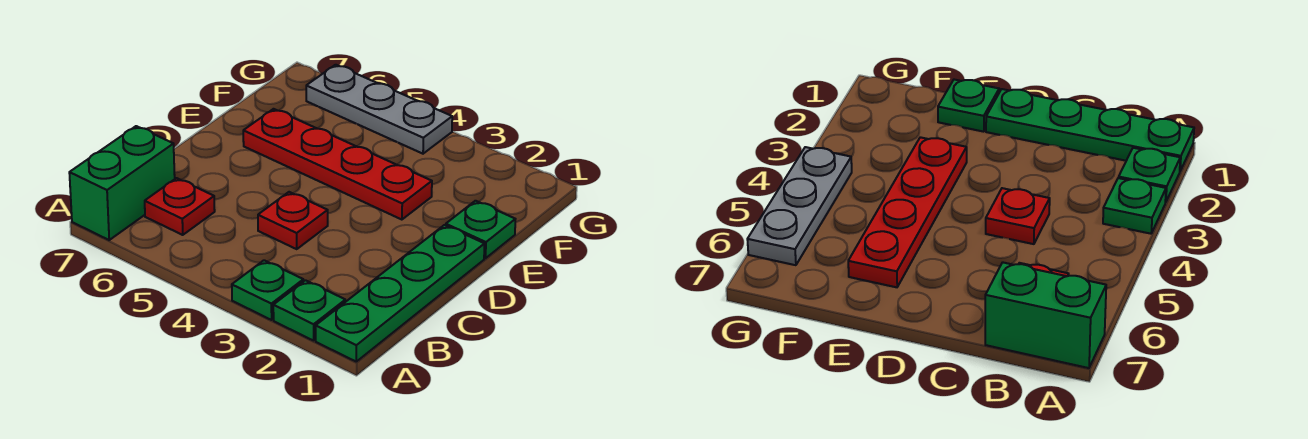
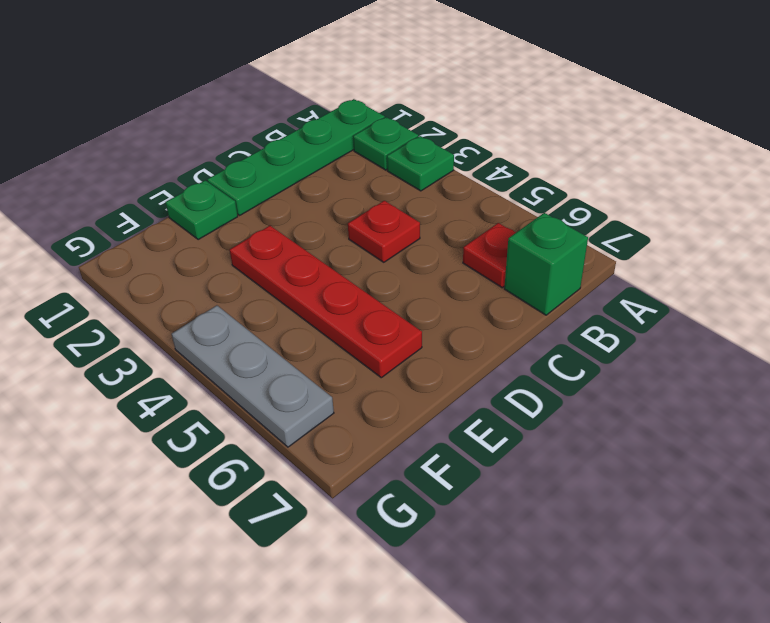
green brick A7:B7 level 1 -> green brick B7 level 1

